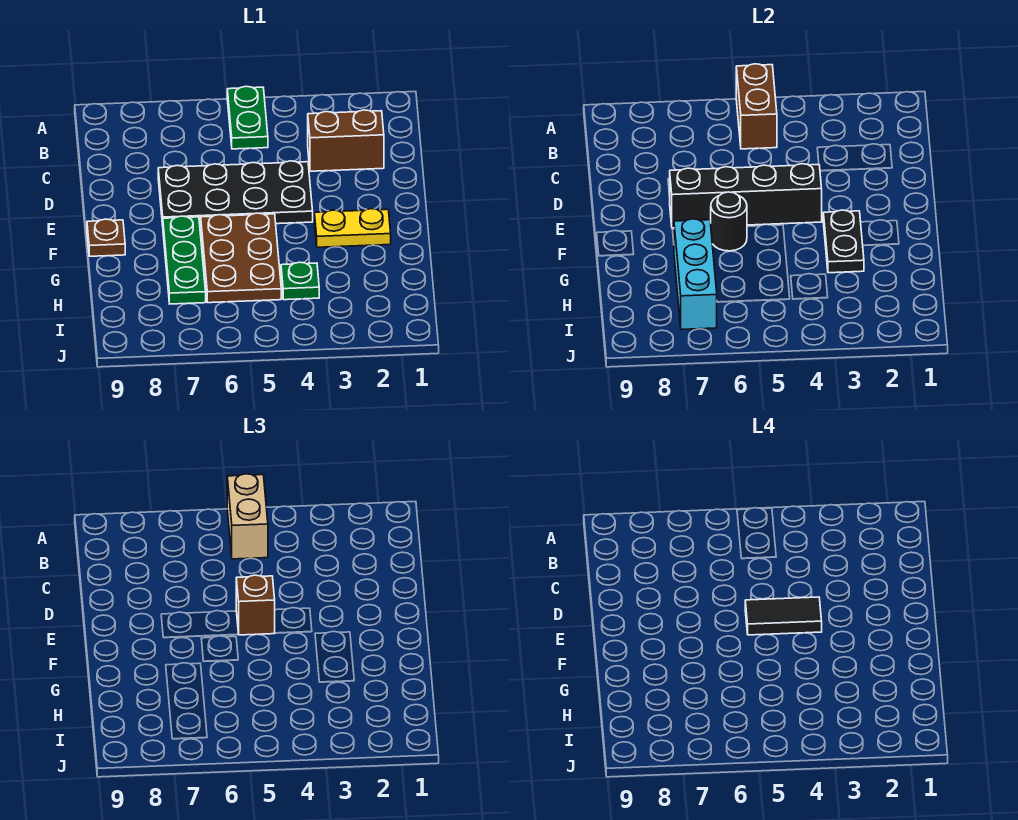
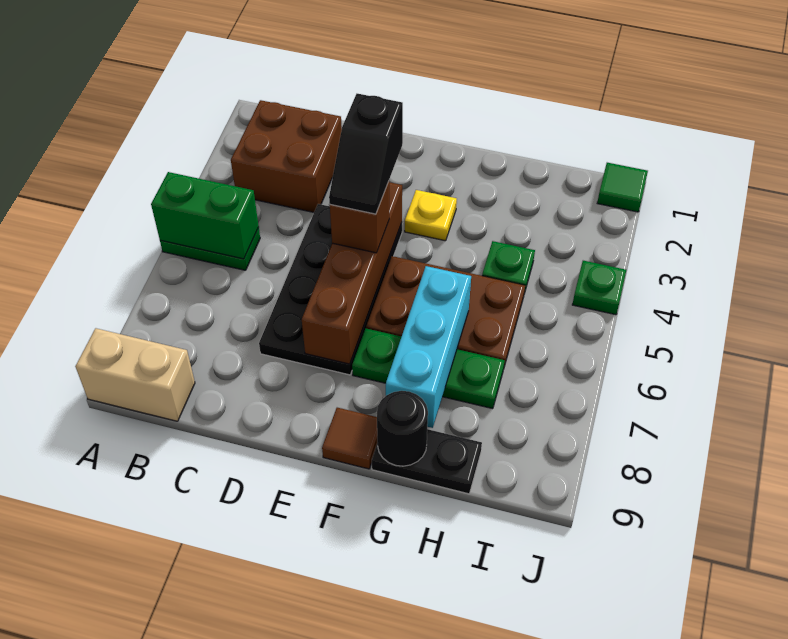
brown brick A5:B5 level 2 -> green brick A5:B5 level 2
tan brick A5:B5 level 3 -> tan brick A9:B9 level 1
brown brick C2:C3 level 1 -> brown brick B2:C3 level 1
black brick E4:E7 level 2 -> brown brick E4:E7 level 2
black tile E4:E5 level 4 -> black slope E4:E5 level 4 top 4
yellow plate F2:F3 level 1 -> yellow plate F3 level 1
black plate F3:G3 level 2 -> black plate G9:H9 level 1
black round brick F6 level 2 -> black round brick G9 level 2
brown plate F9 level 1 -> brown tile F9 level 1
cyan brick G7:I7 level 2 -> cyan brick G6:G8 level 2
none -> green tile J1 level 1
none -> green plate J4 level 1

